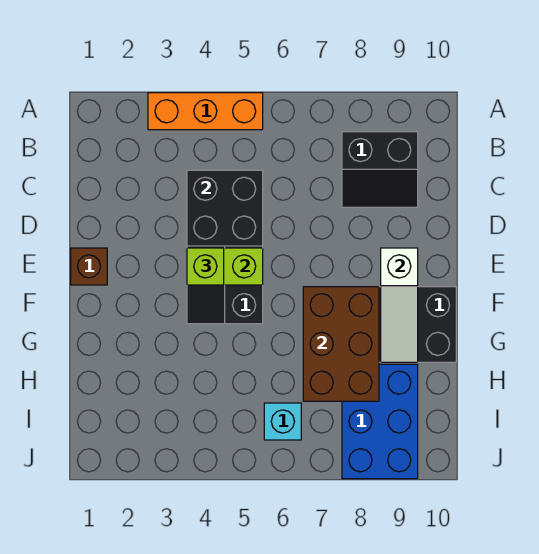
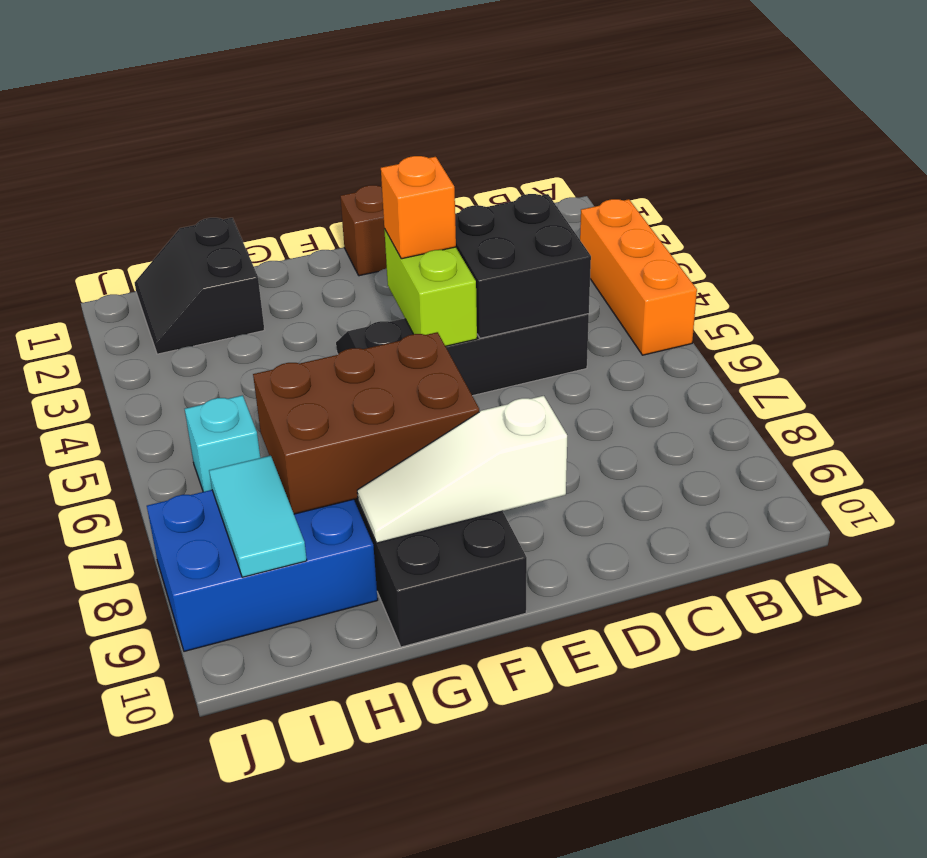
black slope B8:C9 level 1 top B -> black slope H1:I2 level 1 top H
lime brick E4 level 3 -> orange brick E4 level 3
none -> cyan tile I8:I9 level 2

